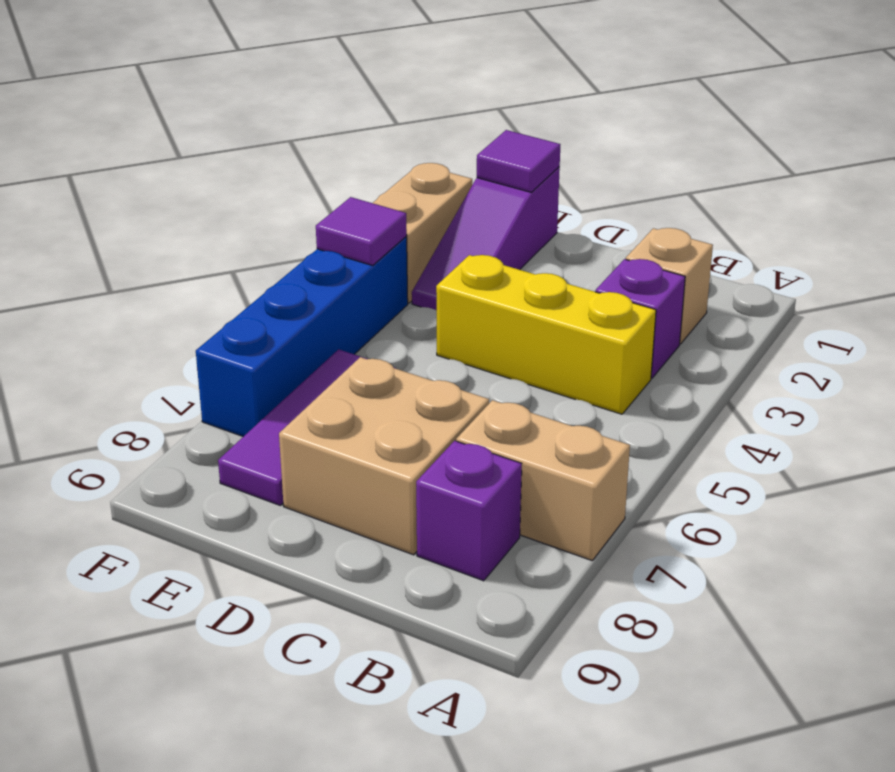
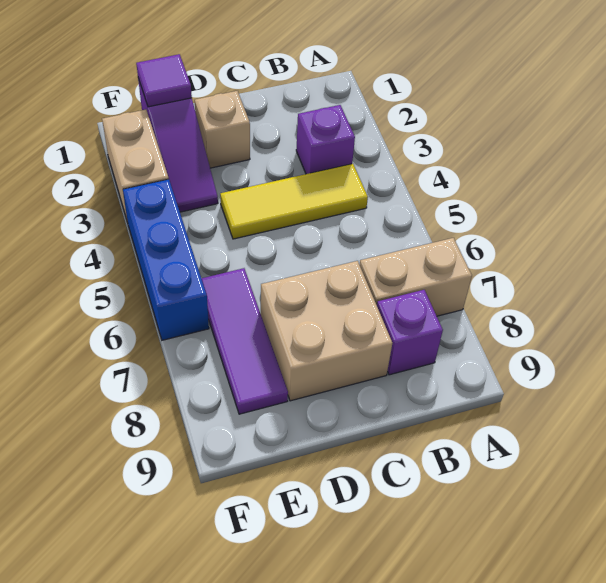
tan brick B2 level 1 -> tan brick D2 level 1
yellow brick B4:D4 level 1 -> yellow tile B4:D4 level 1
blue brick F4:F7 level 1 -> blue brick F4:F6 level 1
purple tile F4 level 2 -> none

